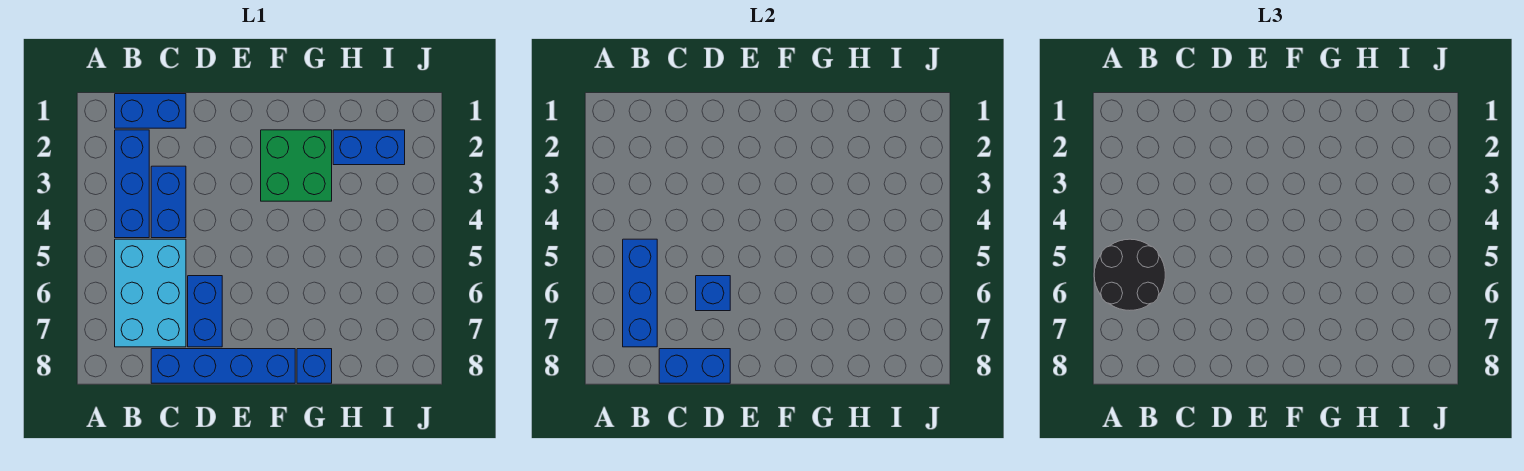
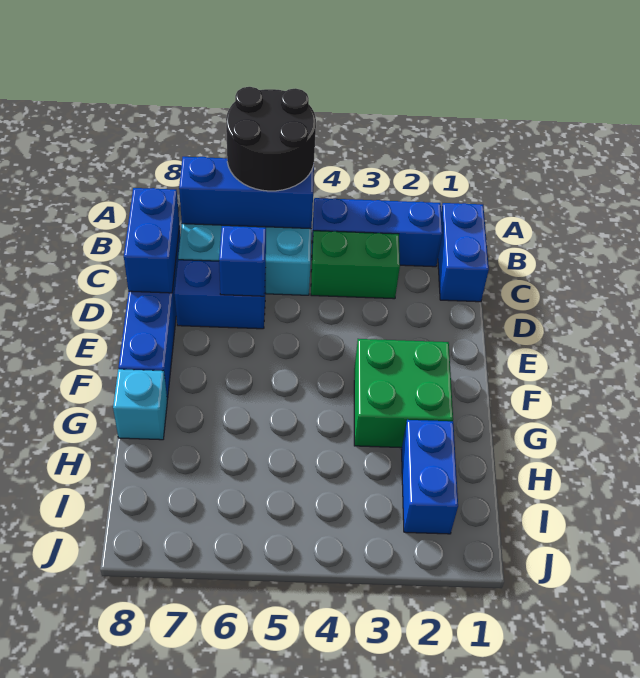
blue brick C3:C4 level 1 -> green brick C3:C4 level 1
blue brick G8 level 1 -> cyan brick G8 level 1

